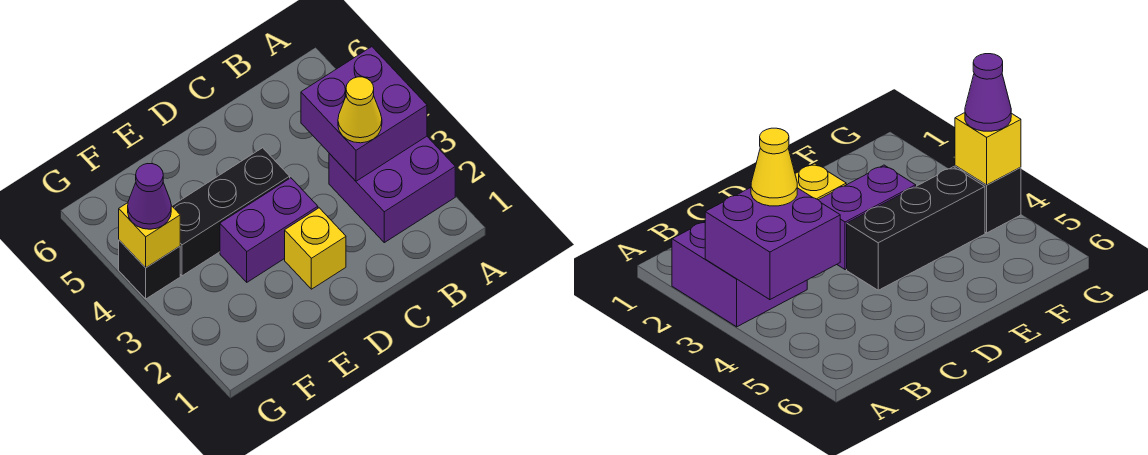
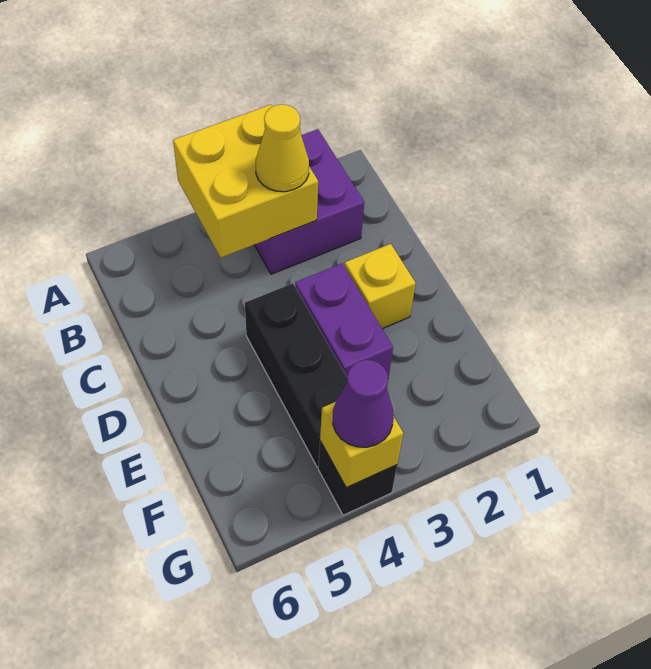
purple brick A3:B4 level 2 -> yellow brick A3:B4 level 2

